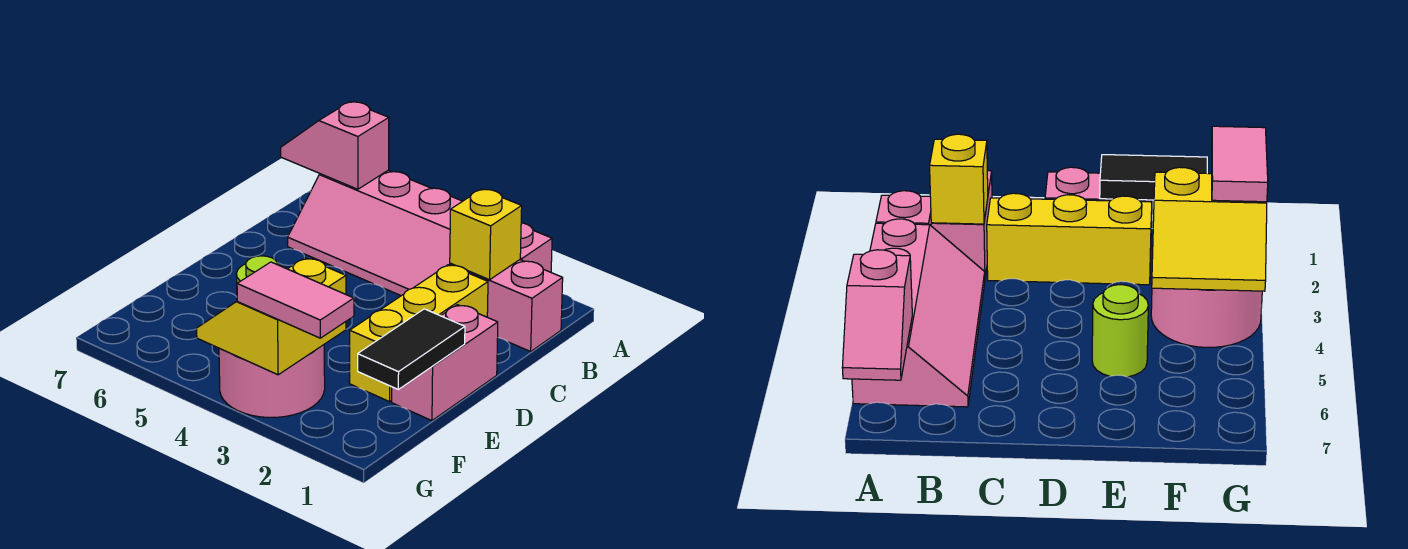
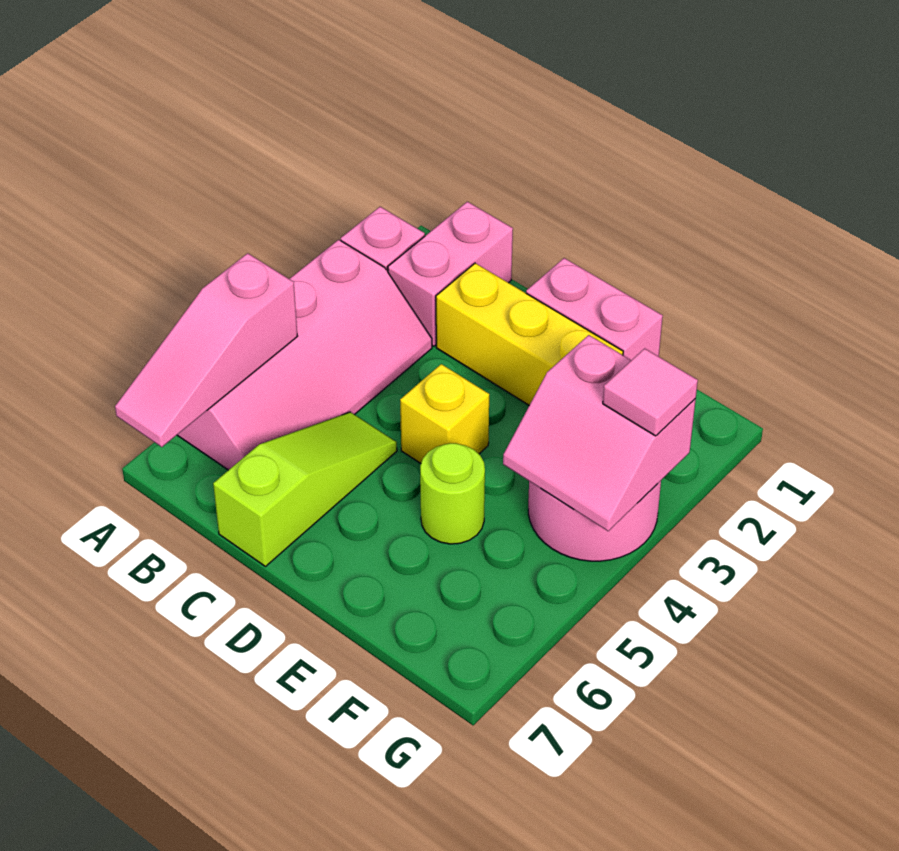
pink slope A6:A7 level 2 top 6 -> pink slope A5:A7 level 2 top 5
yellow brick B2 level 2 -> yellow brick D4 level 1
none -> lime slope C5:C7 level 1 top 7
black tile E1:F1 level 2 -> none
yellow slope F3:G4 level 2 top 3 -> pink slope F3:G4 level 2 top 3
pink tile G2:G3 level 3 -> pink tile G3 level 3

